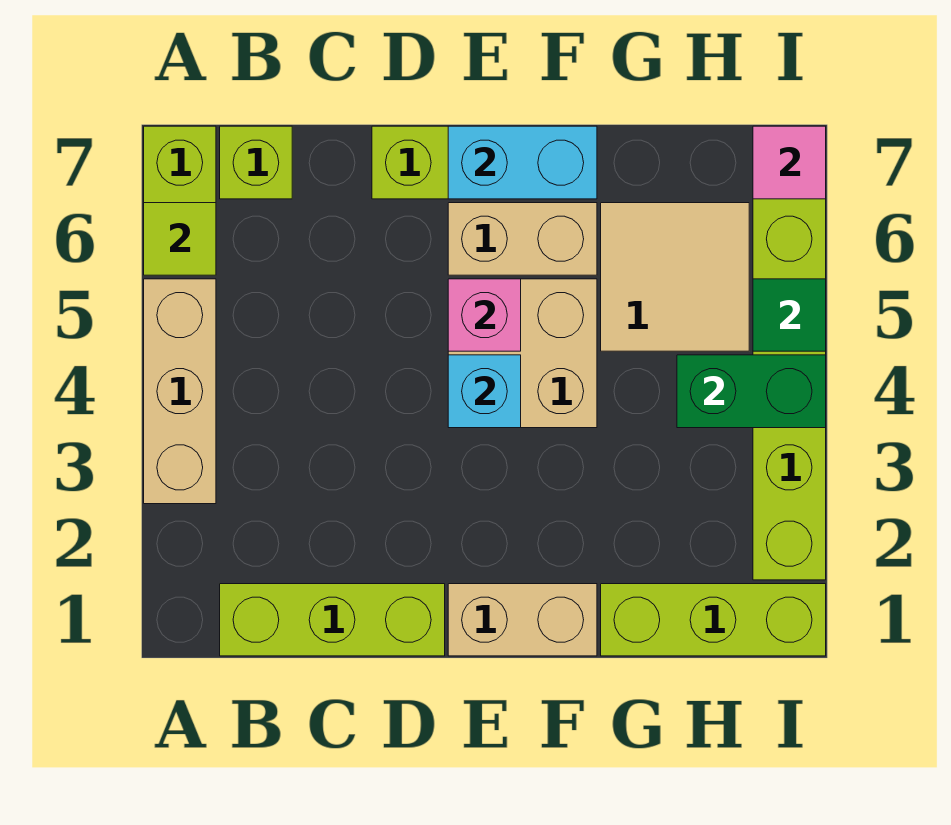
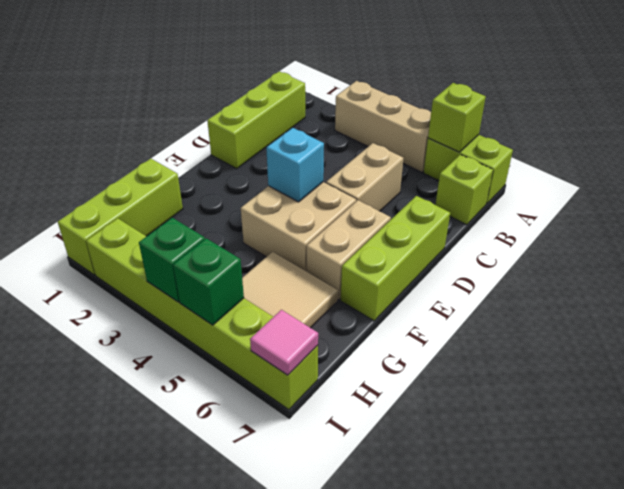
lime tile A6 level 2 -> lime brick A6 level 2
tan brick E1:F1 level 1 -> tan brick C5:D5 level 1
pink brick E5 level 2 -> none
cyan brick E7:F7 level 2 -> none
green brick H4:I4 level 2 -> green brick I4 level 2
green tile I5 level 2 -> green brick I5 level 2

